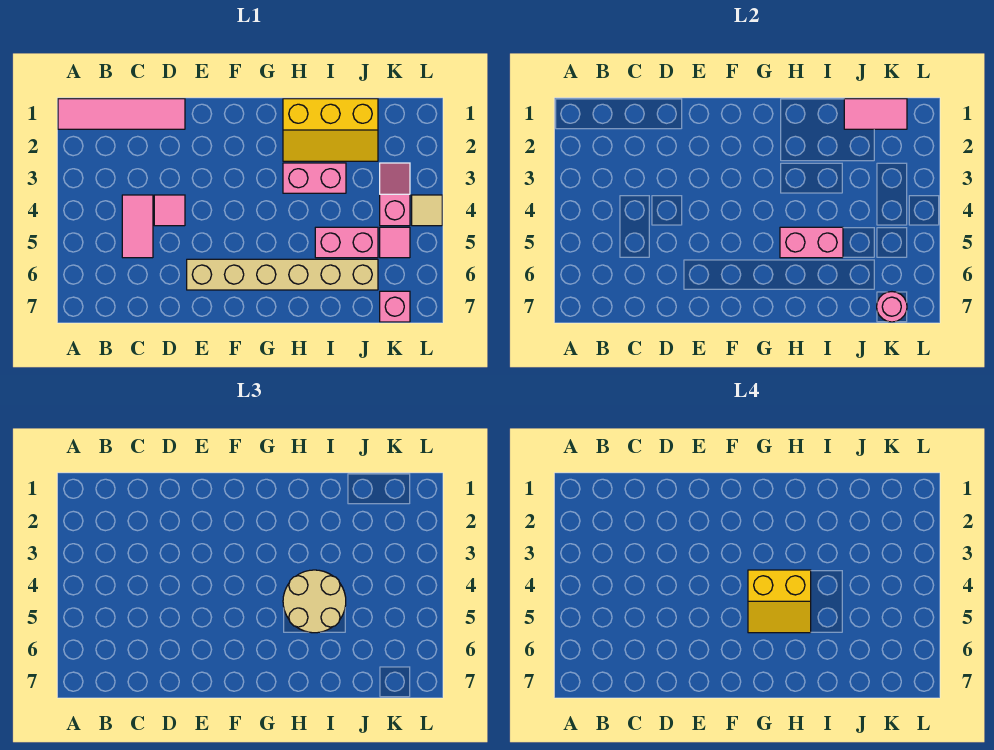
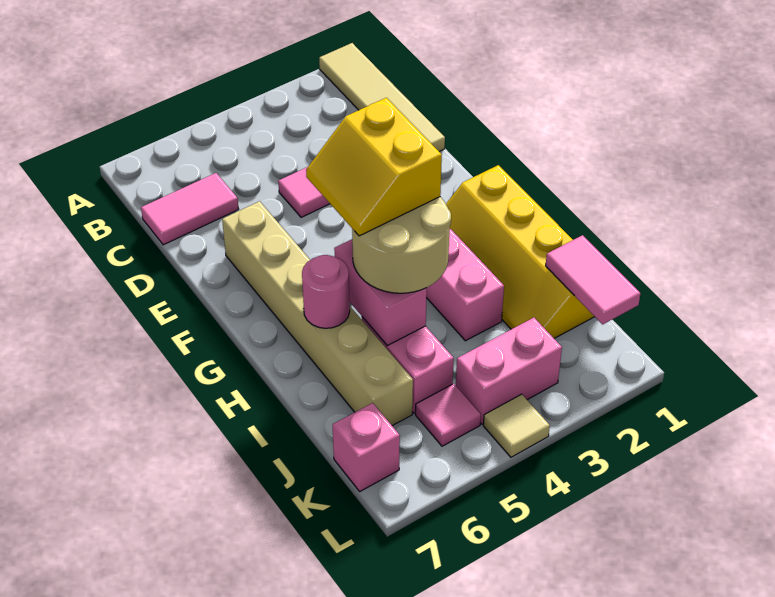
pink tile A1:D1 level 1 -> tan tile A1:D1 level 1
pink tile C4:C5 level 1 -> pink tile C6:C7 level 1
yellow slope H1:J2 level 1 top 1 -> yellow slope G1:J2 level 1 top 1
pink slope K3:K4 level 1 top 4 -> pink brick K3:K4 level 1
pink round brick K7 level 2 -> pink round brick H6 level 2

